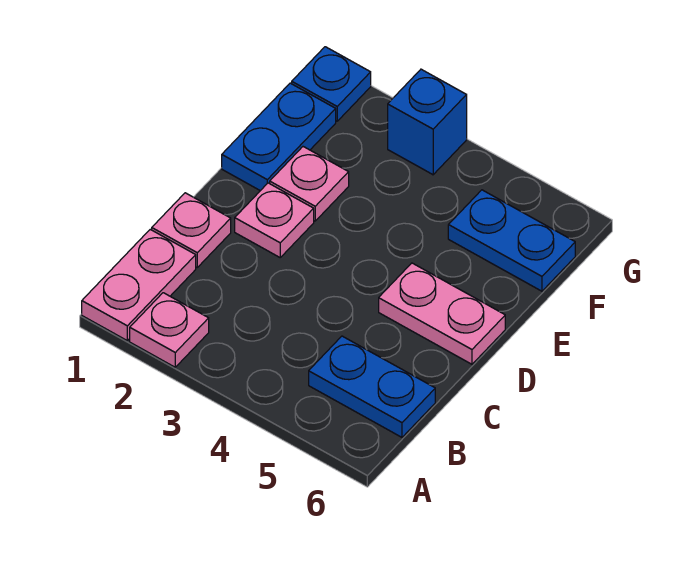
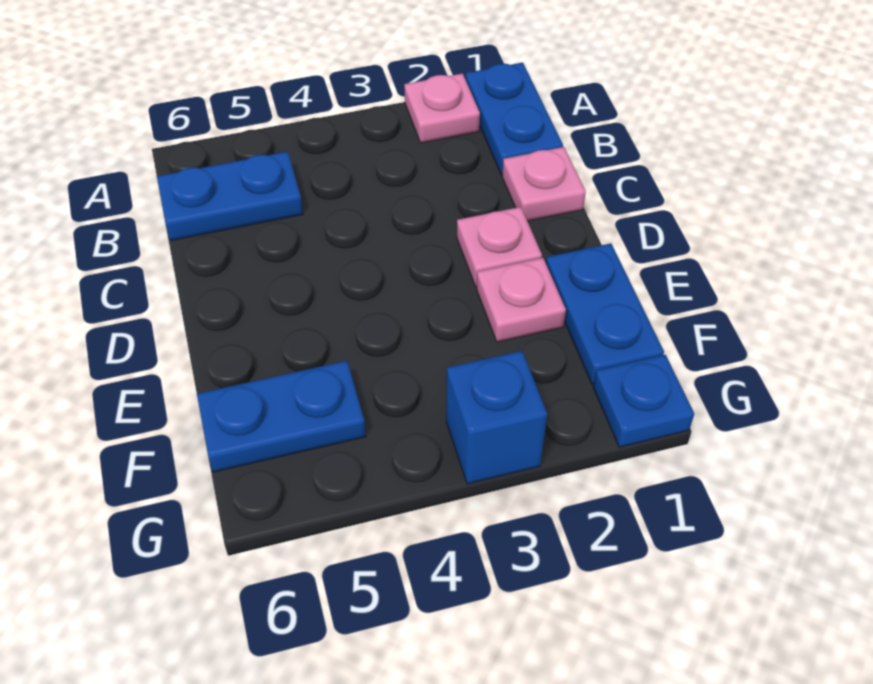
pink plate A1:B1 level 1 -> blue plate A1:B1 level 1
pink plate D5:D6 level 1 -> none

